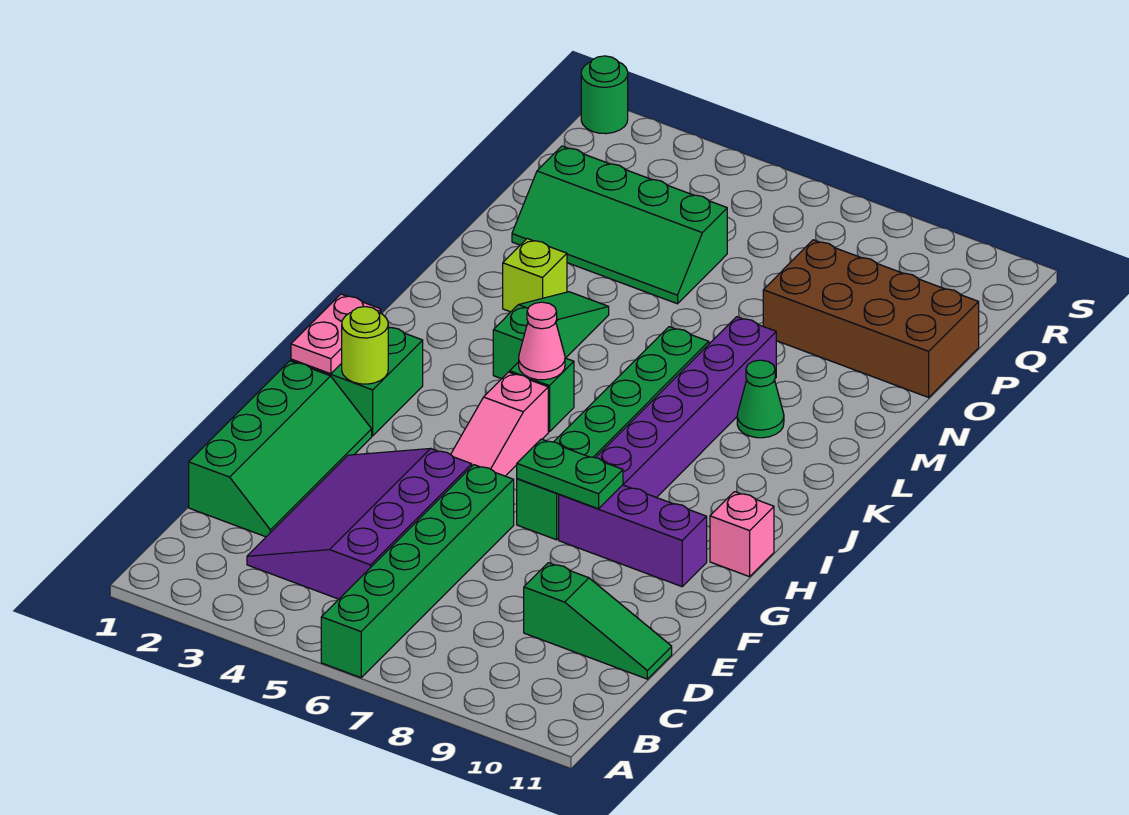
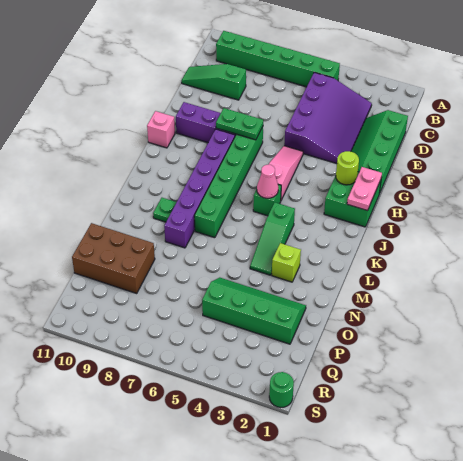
green brick A6:F6 level 1 -> green brick B5:B10 level 1
green cone L9 level 1 -> green plate L9 level 1
brown brick O8:P11 level 1 -> brown brick O9:P11 level 1

